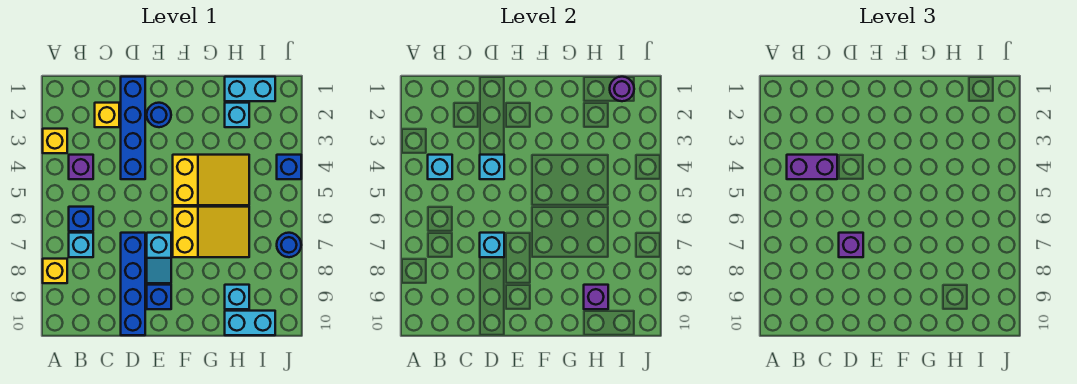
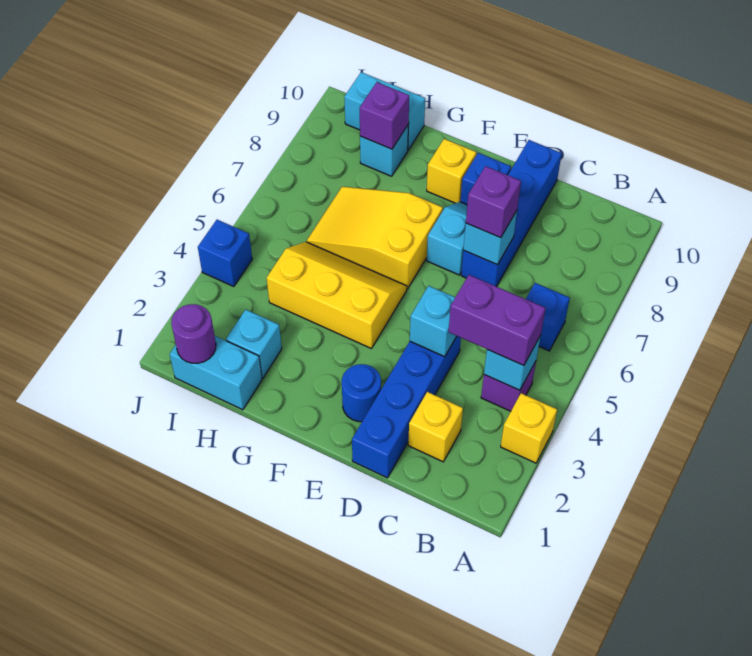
yellow brick A8 level 1 -> yellow brick F9 level 1
cyan brick B7 level 1 -> none
yellow slope F4:H5 level 1 top F -> yellow slope F4:H5 level 1 top 4
blue round brick J7 level 1 -> none

